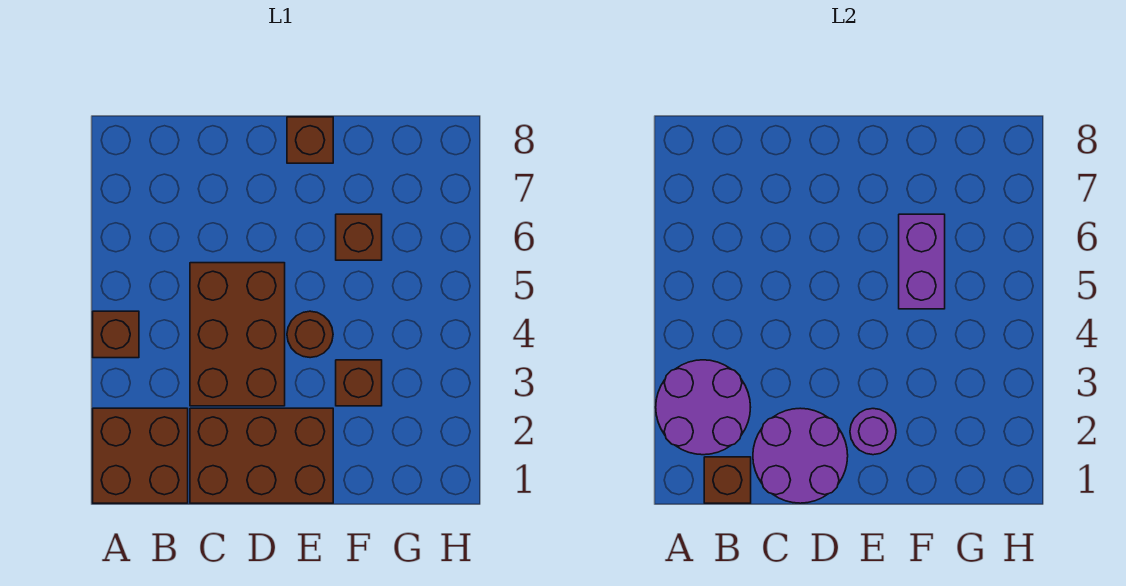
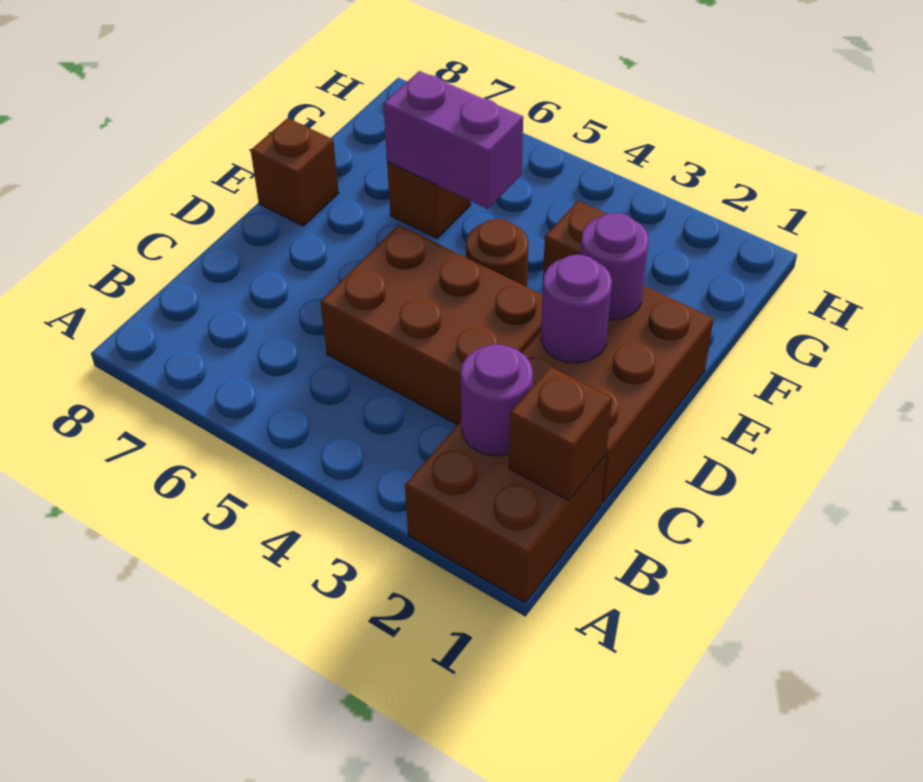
purple round brick A2:B3 level 2 -> purple round brick B2 level 2
brown brick A4 level 1 -> none
purple round brick C1:D2 level 2 -> purple round brick D2 level 2

